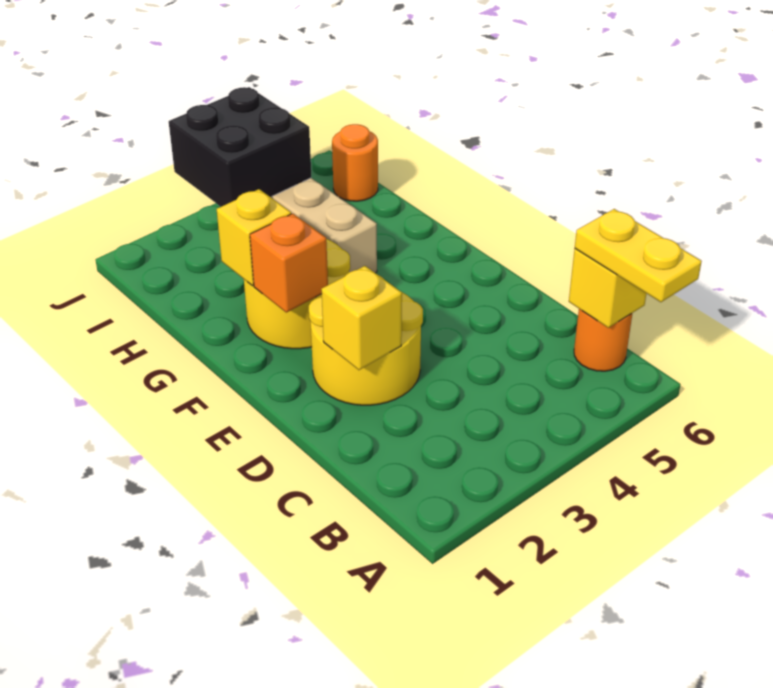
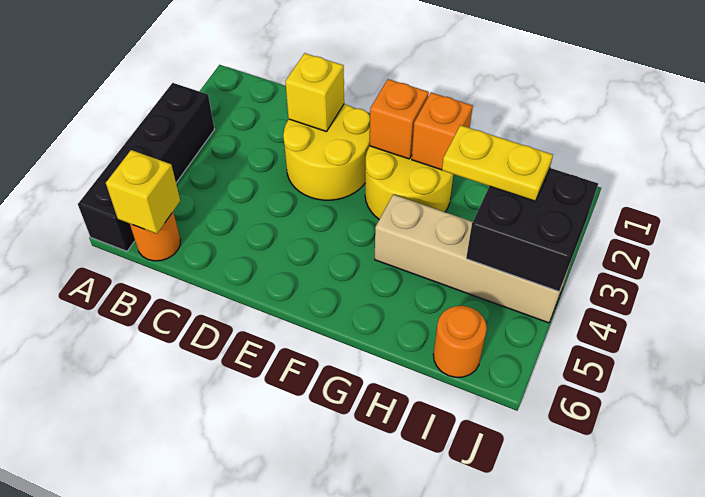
none -> black brick A3:A6 level 1
yellow plate A6:B6 level 3 -> yellow plate H3:I3 level 3
yellow brick G2 level 2 -> orange brick G2 level 2

